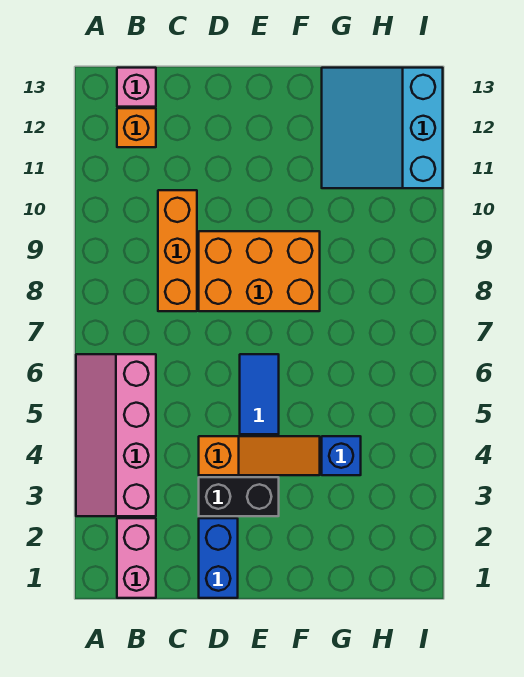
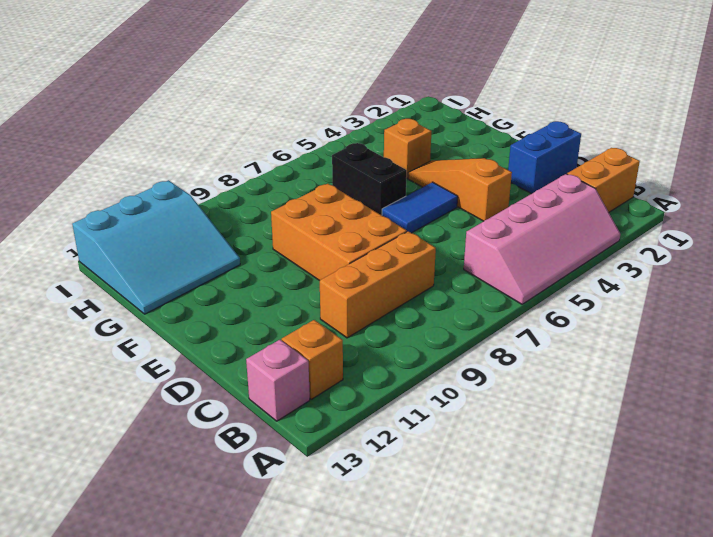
pink brick B1:B2 level 1 -> orange brick B1:B2 level 1
black brick D3:E3 level 1 -> black brick F6:G6 level 1
blue brick G4 level 1 -> orange brick G4 level 1

